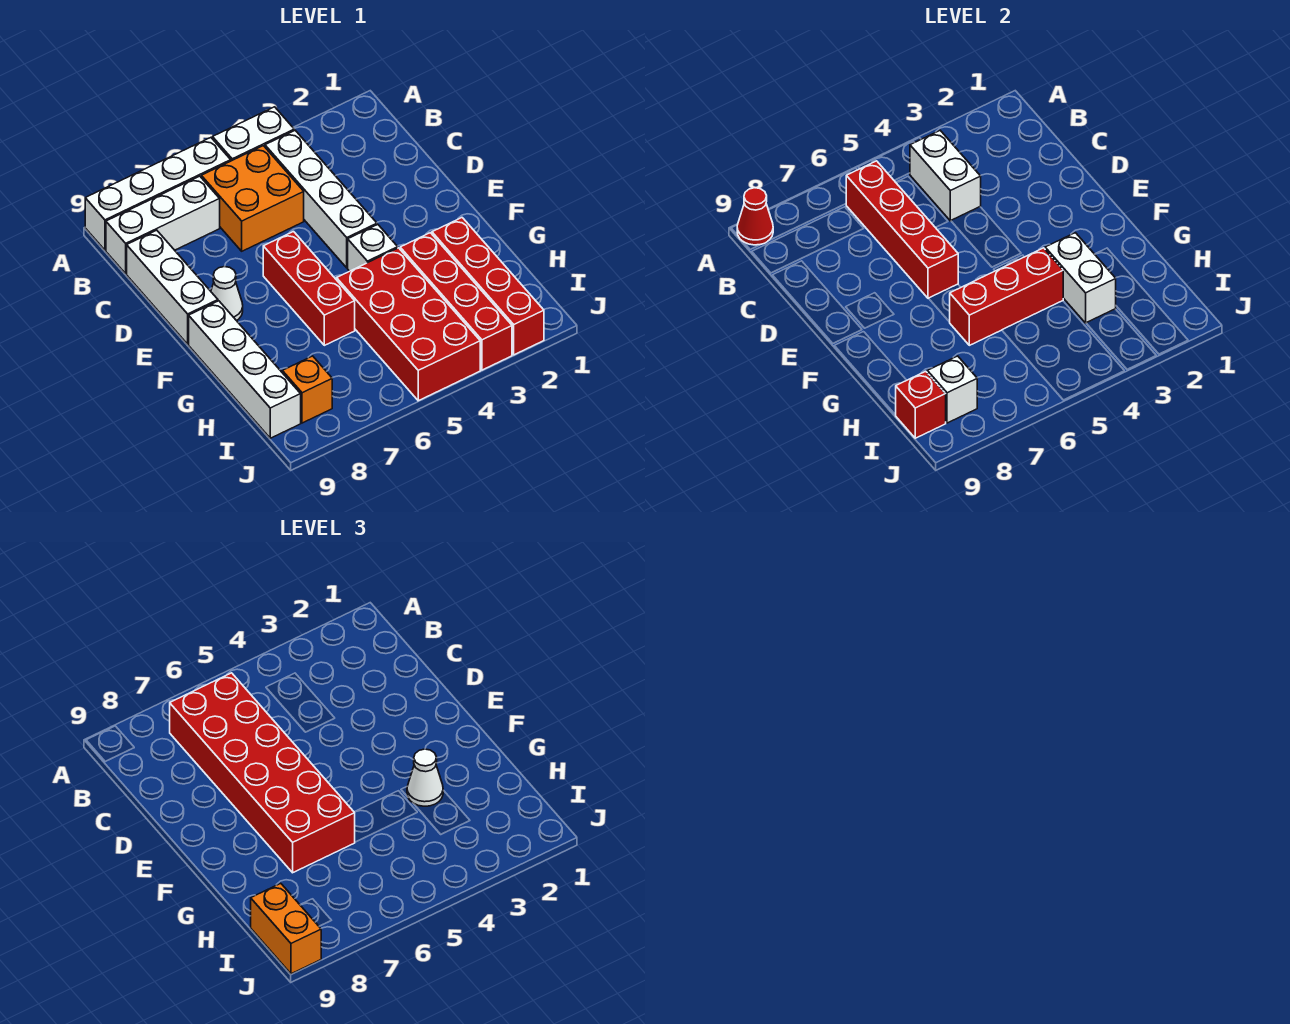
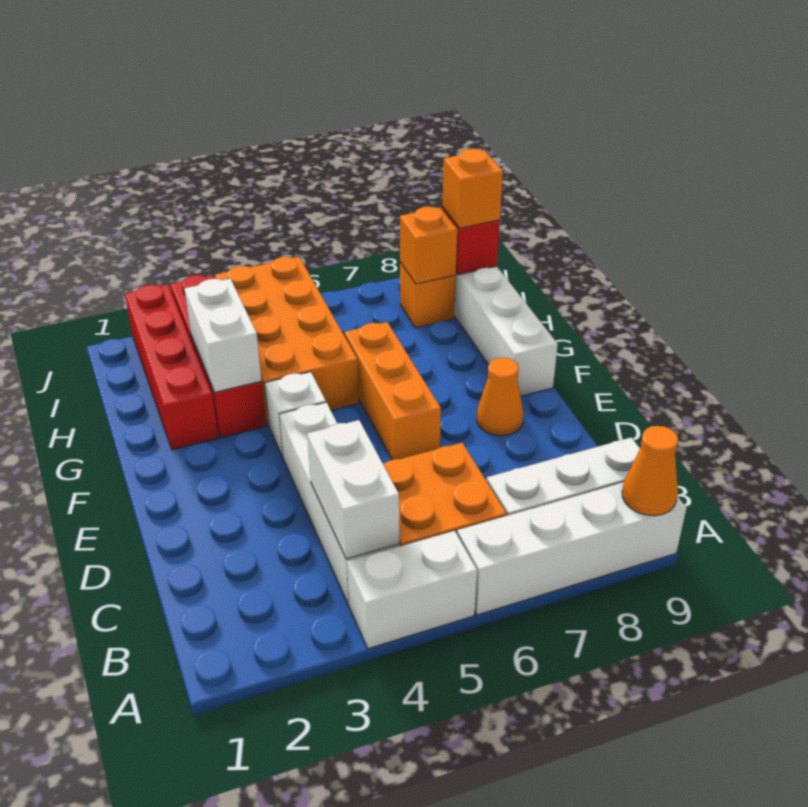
red cone A9 level 2 -> orange cone A9 level 2
red brick B6:E6 level 2 -> none
red brick B6:G7 level 3 -> none
white brick C9:E9 level 1 -> none
red brick E6:G6 level 1 -> orange brick E6:G6 level 1
white cone E8 level 1 -> orange cone E8 level 1
white cone G3 level 3 -> none
red brick G4:J5 level 1 -> orange brick G4:J5 level 1
red brick G4:G6 level 2 -> none
white brick I8 level 2 -> orange brick I8 level 2
orange brick I9:J9 level 3 -> orange brick I9 level 3

